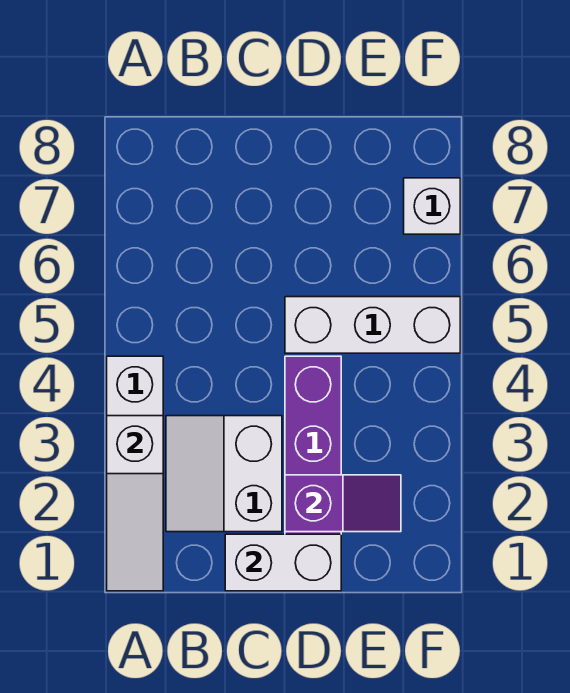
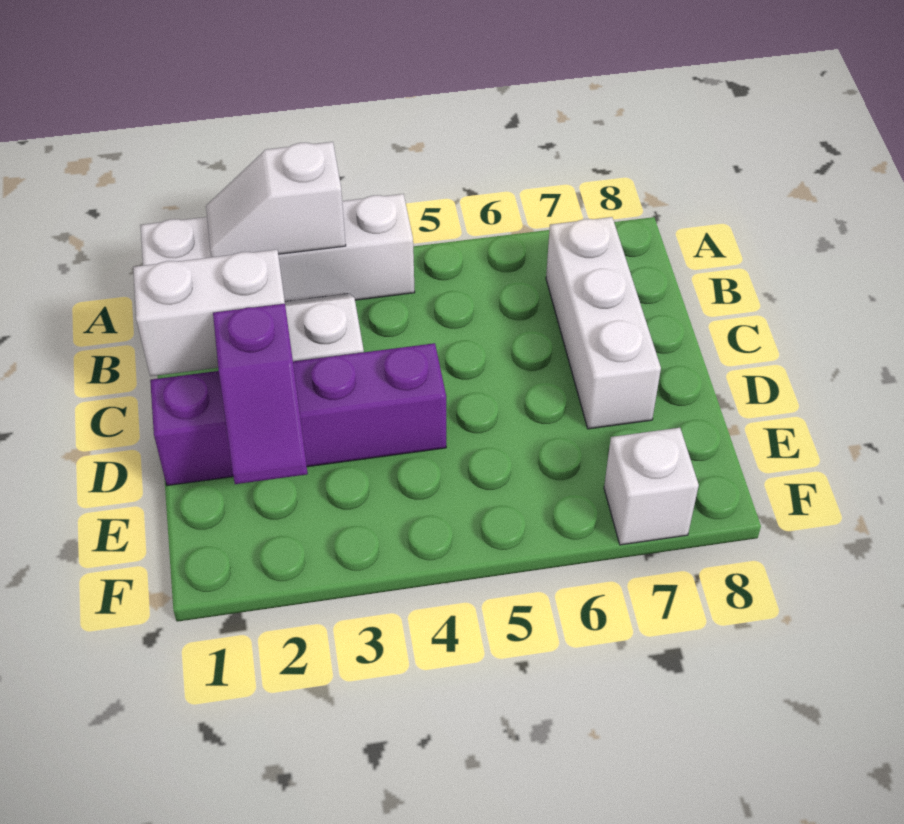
white slope A1:A3 level 2 top 3 -> white slope A2:A3 level 2 top 3
white brick C1:D1 level 2 -> white brick C1:C2 level 2
white brick D5:F5 level 1 -> white brick B7:D7 level 1

